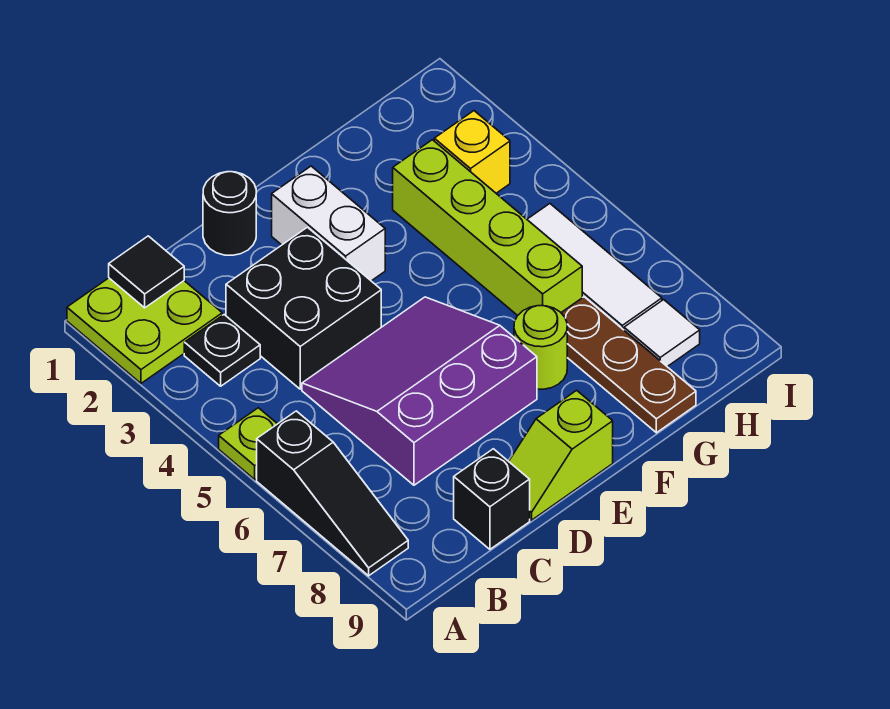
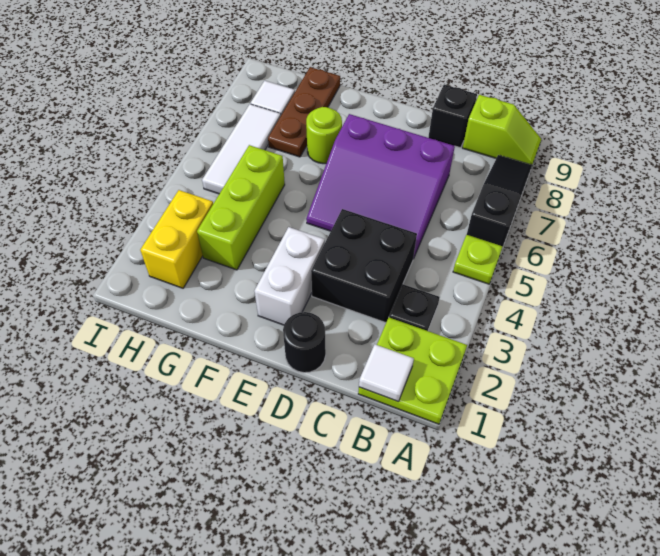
black tile B1 level 2 -> white tile B1 level 2
lime slope D9:E9 level 1 top E -> lime slope A9:B9 level 1 top B
lime brick G3:G6 level 1 -> lime brick G3:G5 level 1
yellow brick H3 level 1 -> yellow brick H2:H3 level 1

